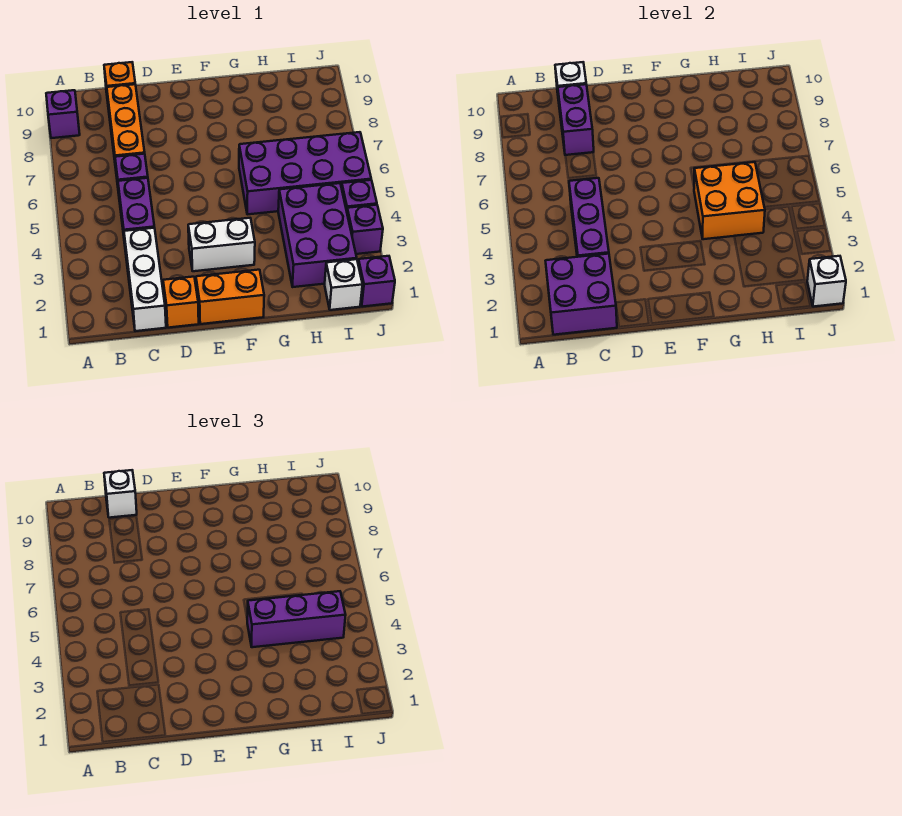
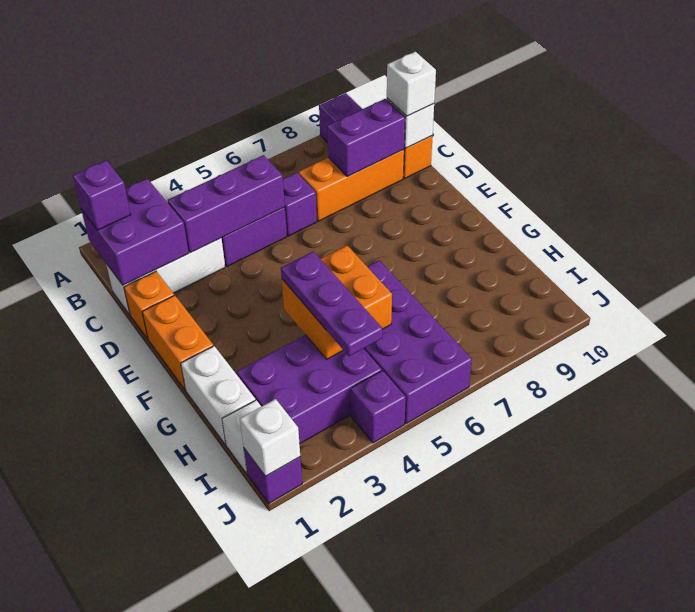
white brick E3:F3 level 1 -> white brick G1:H1 level 1
purple brick G4:I4 level 3 -> purple plate G4:I4 level 3
purple brick J3 level 1 -> purple brick B1 level 3

